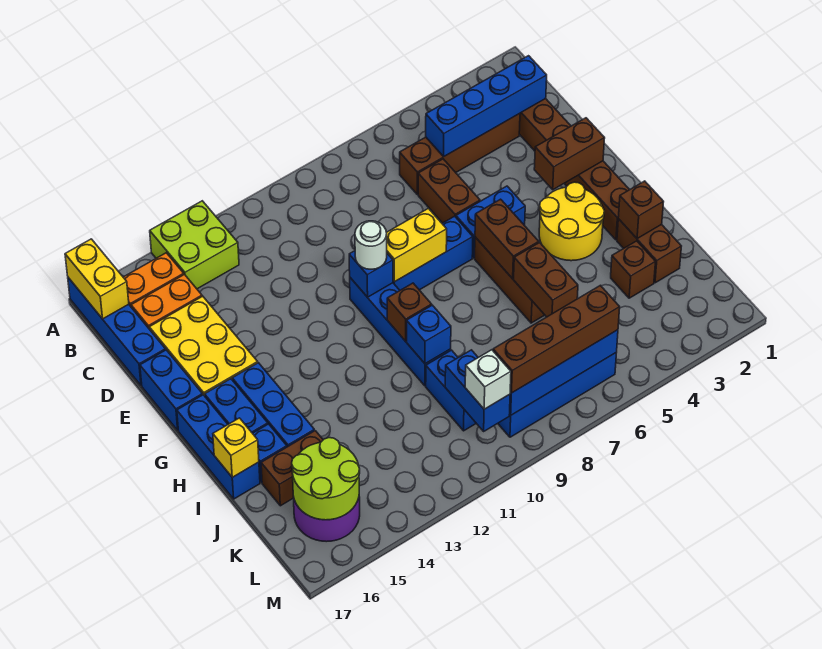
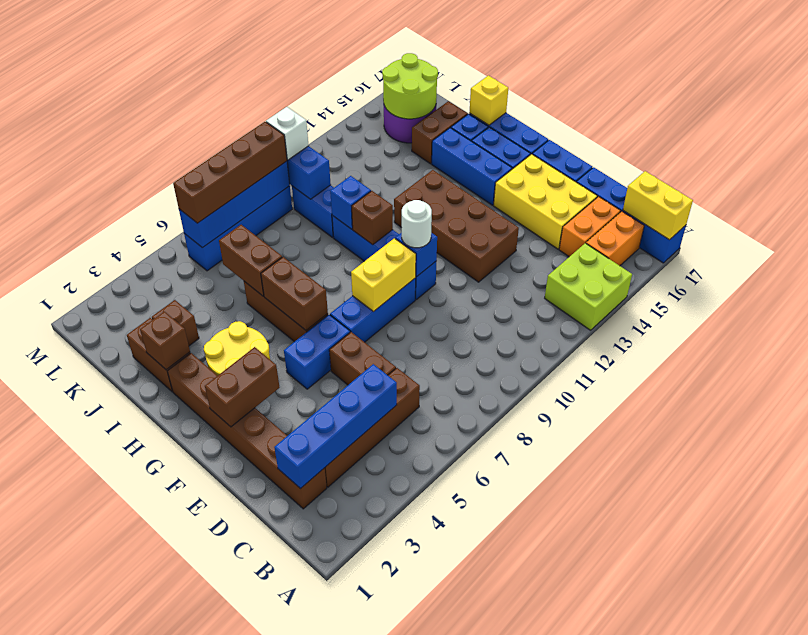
none -> brown brick E12:H13 level 1

